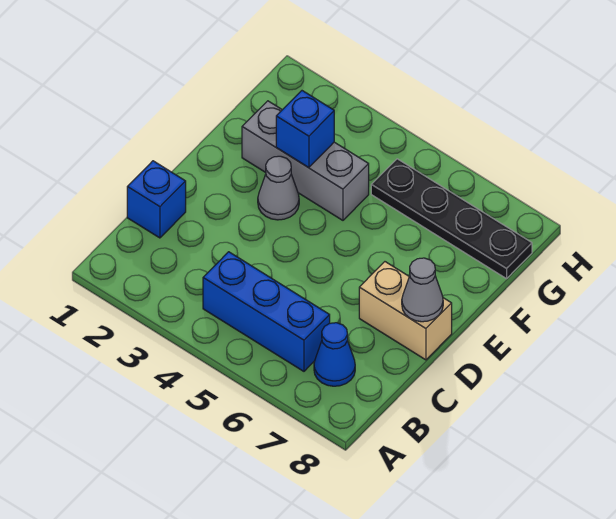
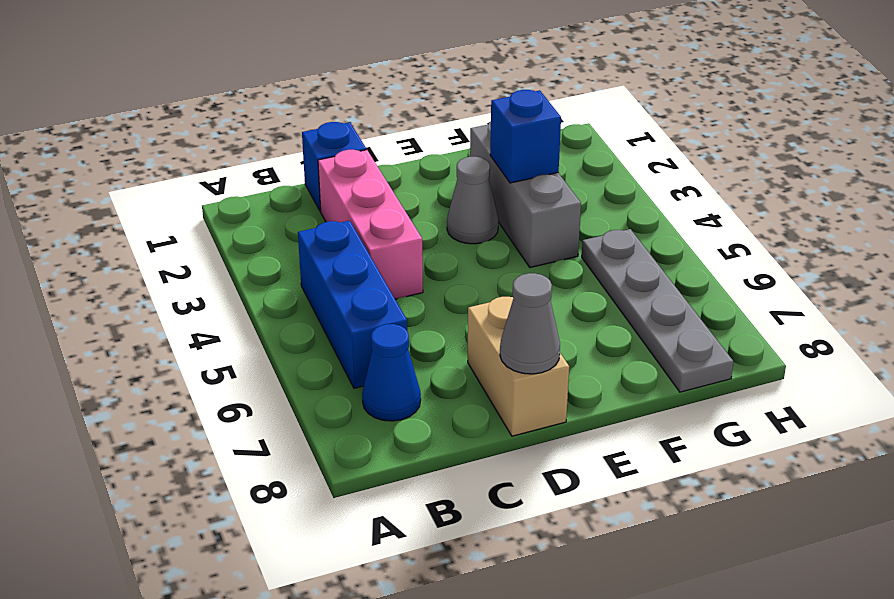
none -> pink brick C2:C4 level 1
black plate G5:G8 level 1 -> grey plate G5:G8 level 1

